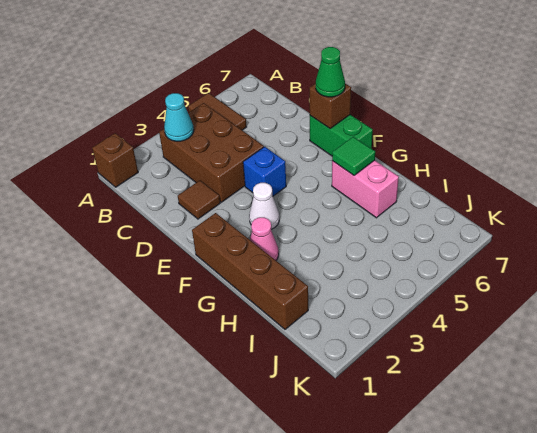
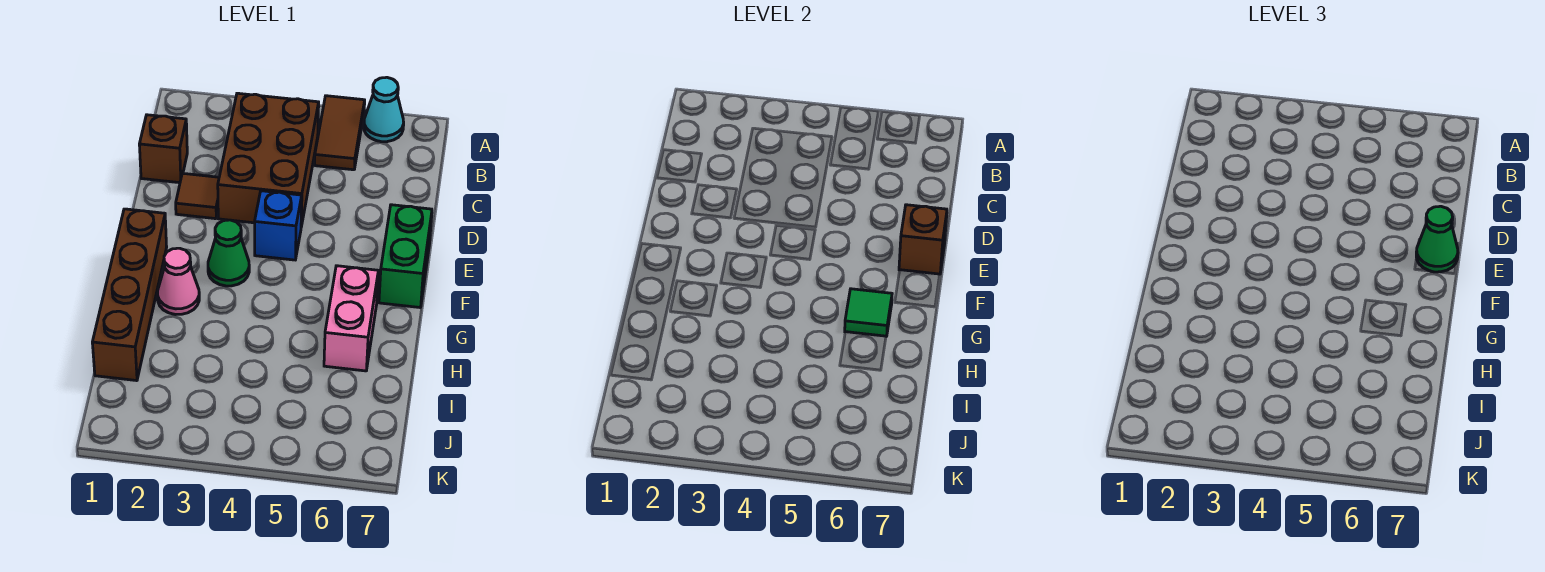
brown brick A1 level 1 -> brown brick C1 level 1
cyan cone B3 level 2 -> cyan cone A6 level 1
white cone F3 level 1 -> green cone F3 level 1

